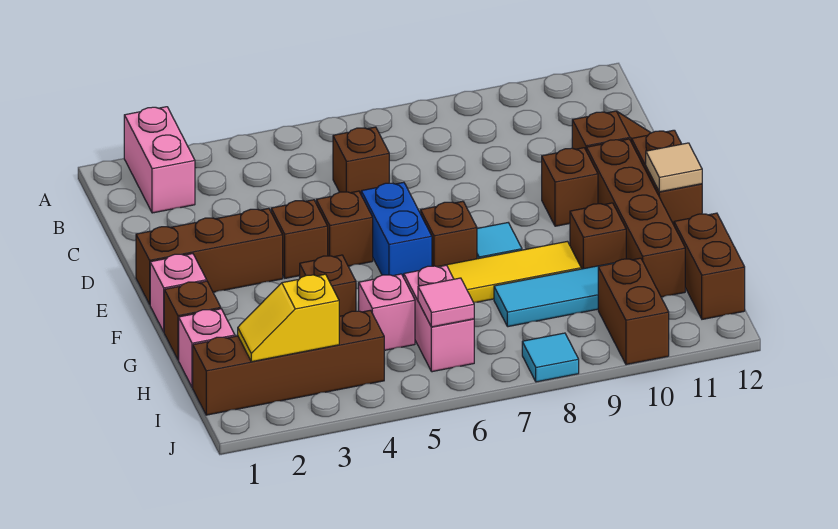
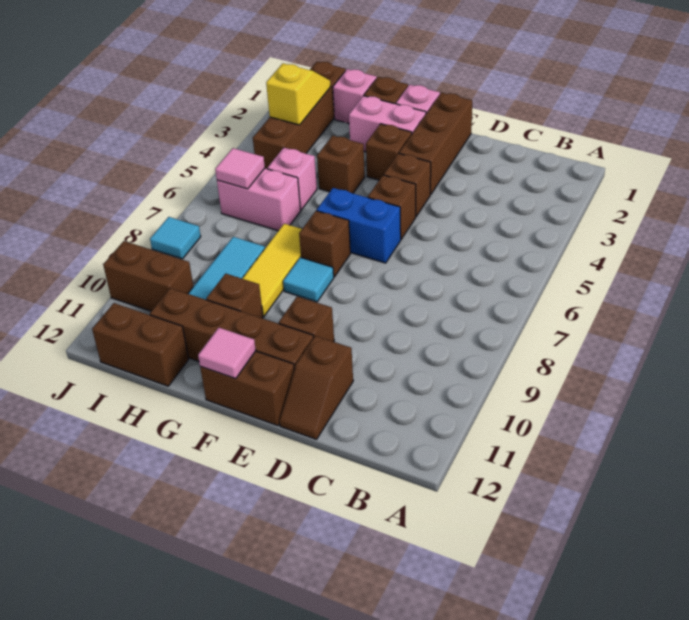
pink brick A2:B2 level 1 -> pink brick F2:G2 level 1
brown brick C6 level 1 -> brown brick F3 level 1
tan tile F12 level 2 -> pink tile F12 level 2

